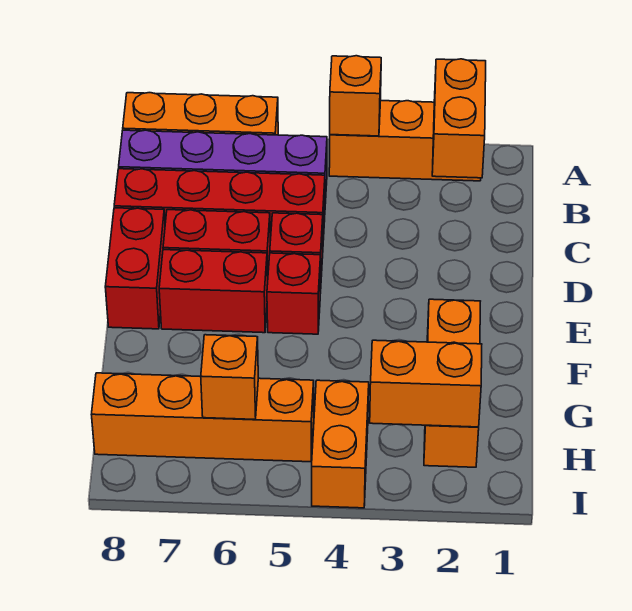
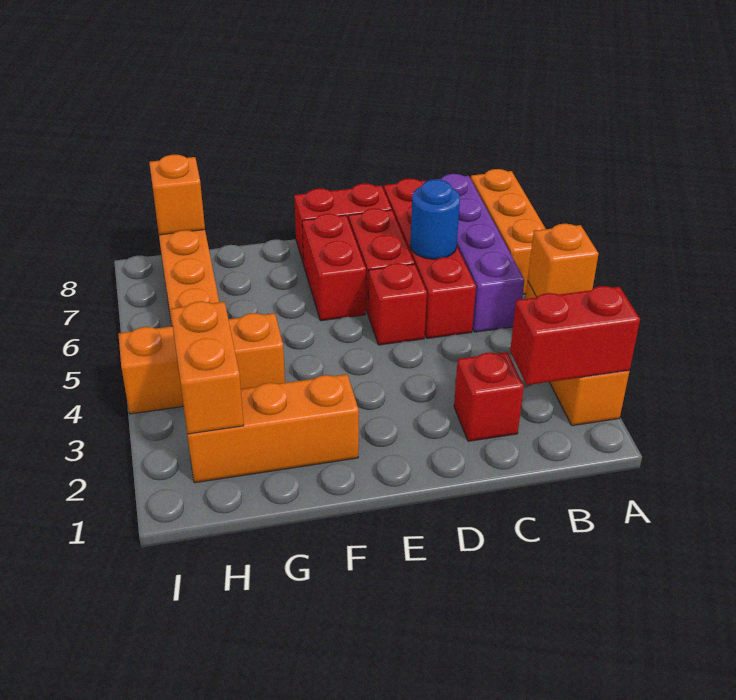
orange brick A2:B2 level 2 -> red brick A2:B2 level 2
none -> blue round brick C6 level 2
red brick E5 level 1 -> red brick C2 level 1
orange brick H4:I4 level 1 -> orange brick G4:I4 level 1
orange brick H6 level 2 -> orange brick H8 level 2

